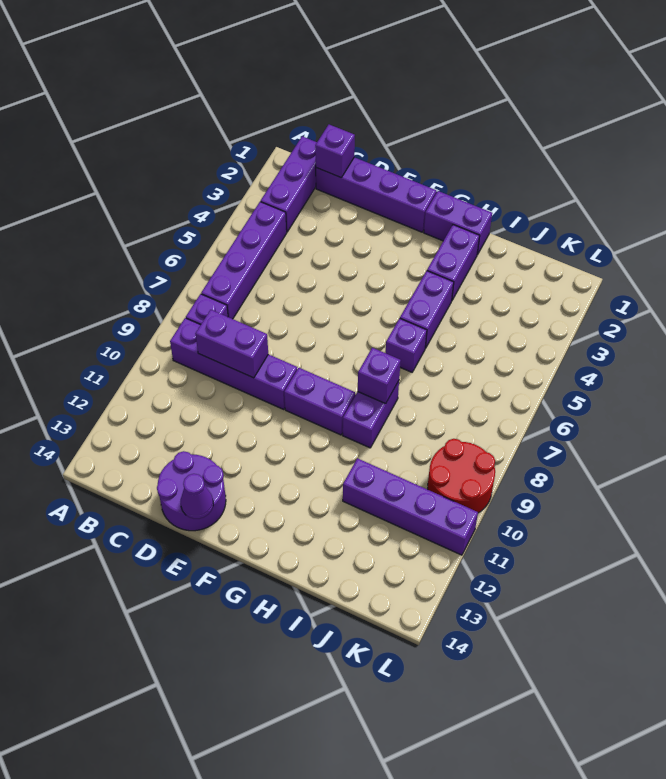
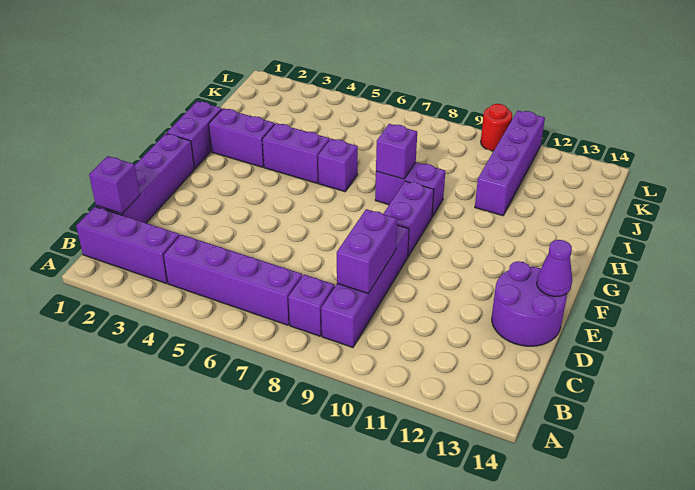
red round brick K9:L10 level 1 -> red round brick L10 level 1

